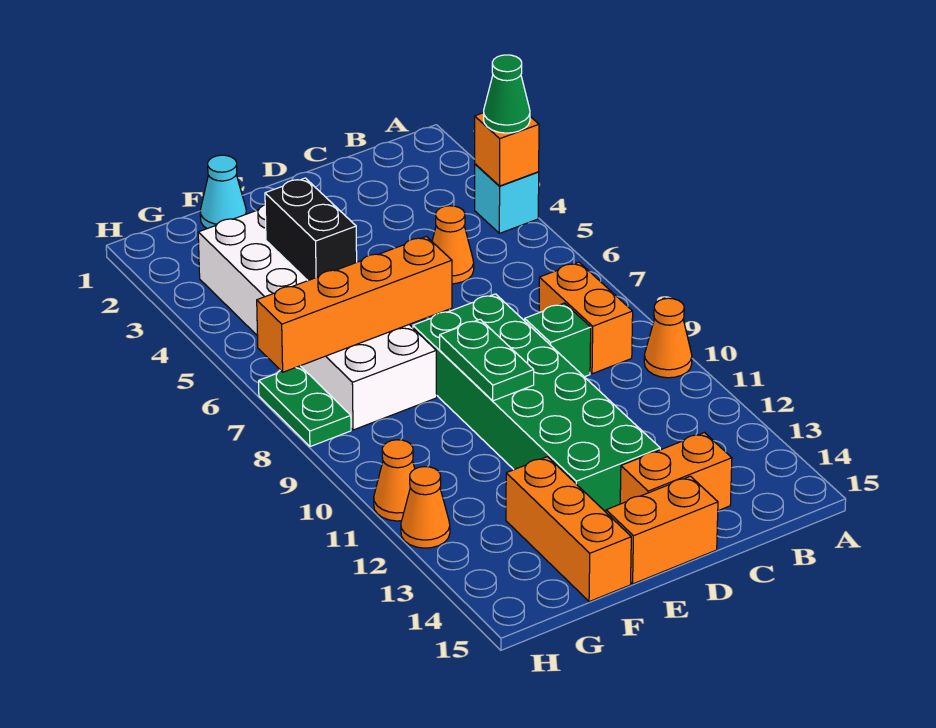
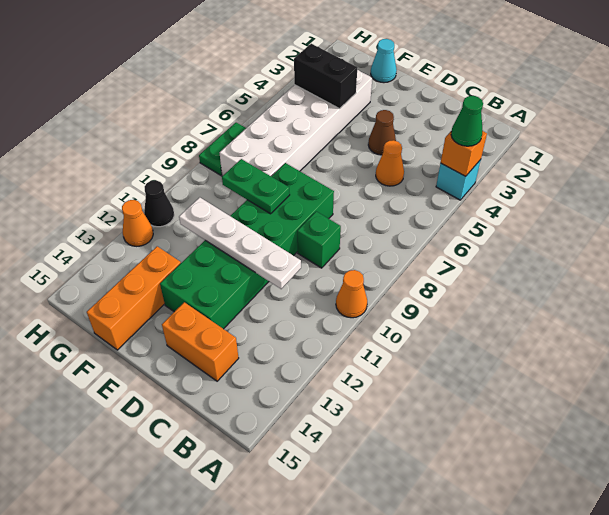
orange brick B8:B9 level 1 -> none
none -> white plate C11:F11 level 2
none -> brown cone D4 level 1
orange brick D15:E15 level 1 -> none
orange brick E7:H7 level 2 -> none
green plate E9:E10 level 2 -> green plate E9:F9 level 2
black brick F4:F5 level 2 -> black brick F4:G4 level 2
orange cone H11 level 1 -> black cone H11 level 1

